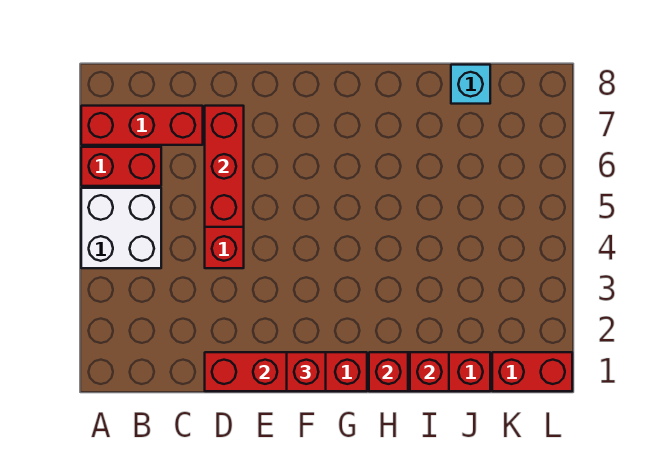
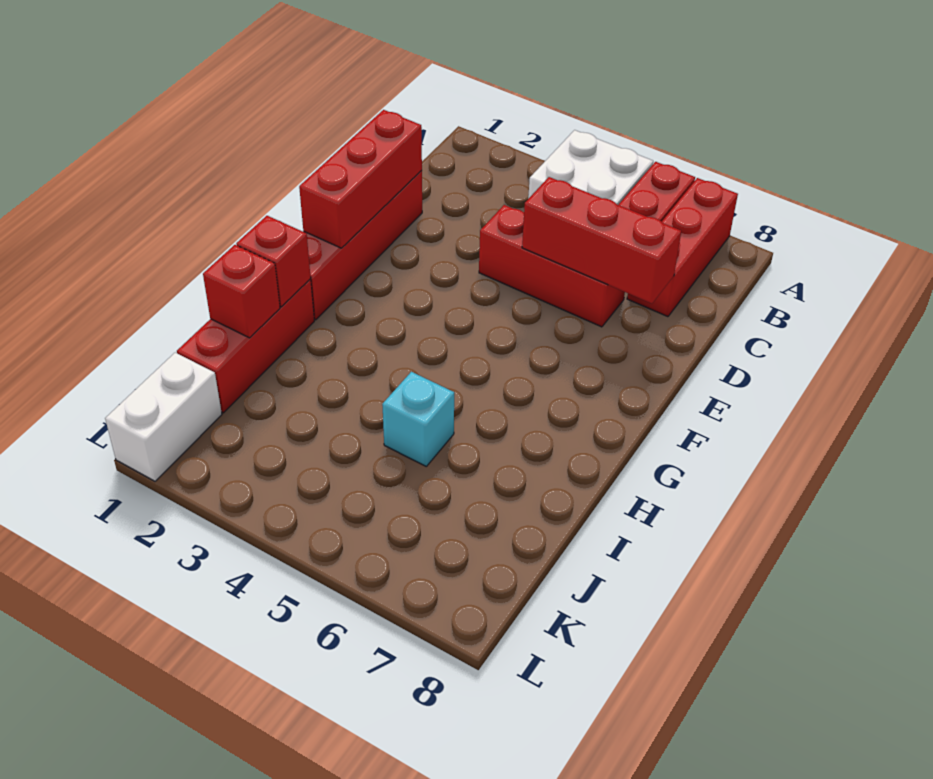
red brick F1 level 3 -> none
cyan brick J8 level 1 -> cyan brick I5 level 1
red brick K1:L1 level 1 -> white brick K1:L1 level 1

